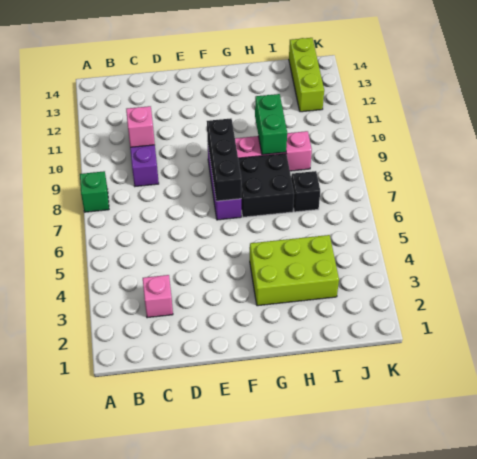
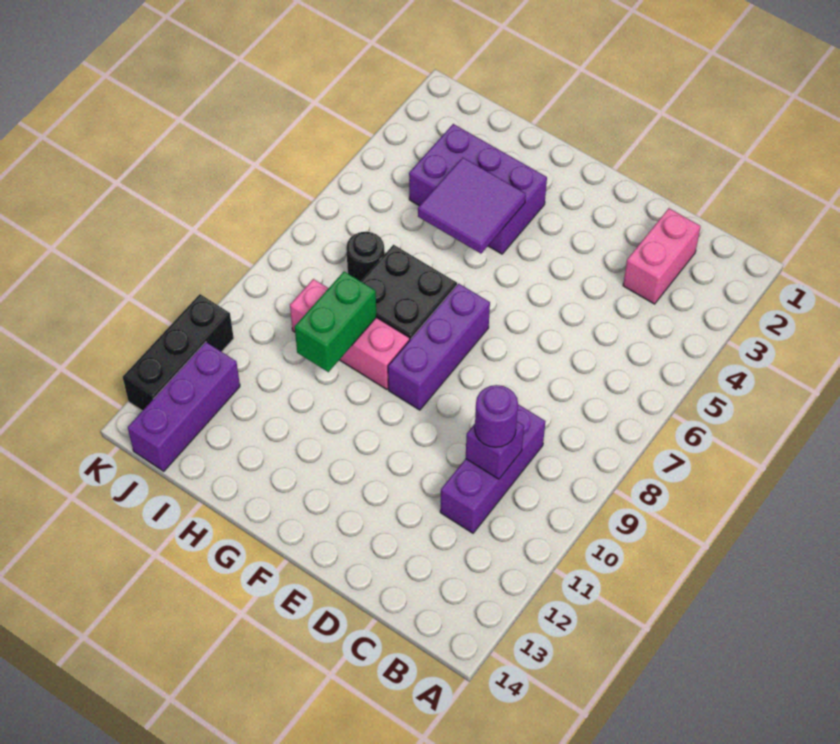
green brick A8 level 1 -> none
pink brick C3 level 1 -> pink brick C2:C3 level 1
pink brick C10 level 2 -> purple brick C10 level 2
none -> purple round brick C10 level 3
black brick F7:F9 level 2 -> black brick K11:K13 level 1
lime brick G3:I4 level 1 -> purple brick G3:I4 level 1
none -> purple tile G4:H5 level 2
black brick I7 level 1 -> black round brick I7 level 1
lime brick J12:J14 level 1 -> purple brick J12:J14 level 1

